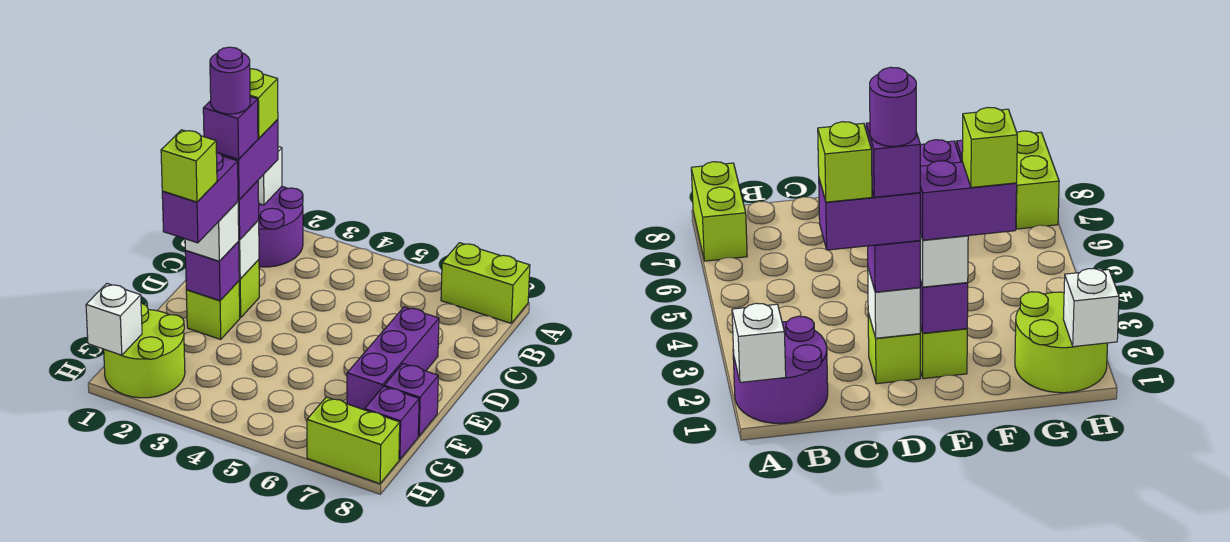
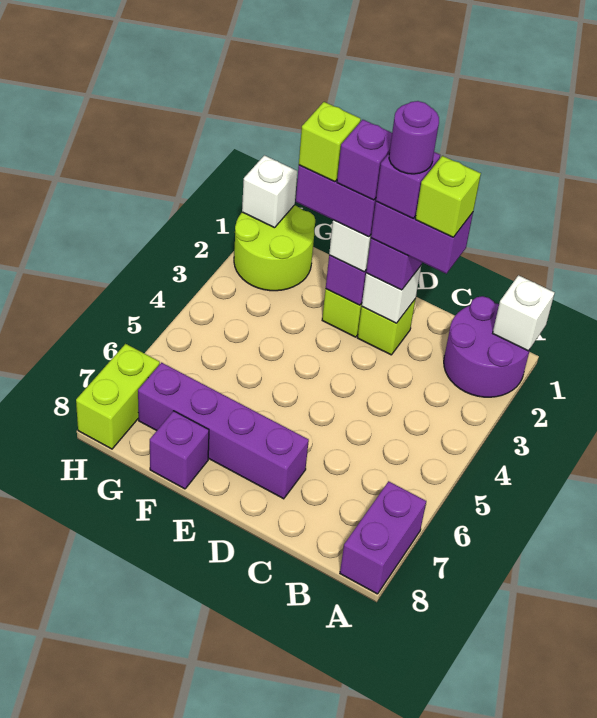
lime brick A7:A8 level 1 -> purple brick A7:A8 level 1
purple brick D7:F7 level 1 -> purple brick D7:G7 level 1
purple brick G8 level 1 -> purple brick E2 level 5

